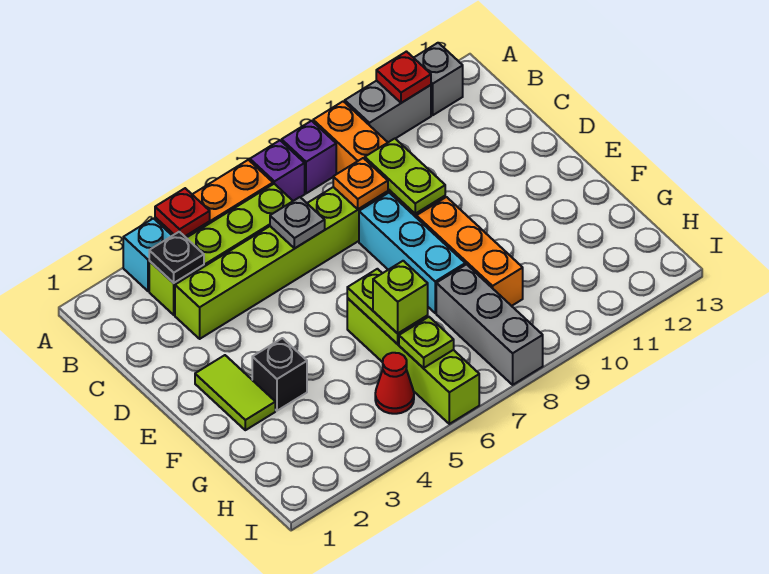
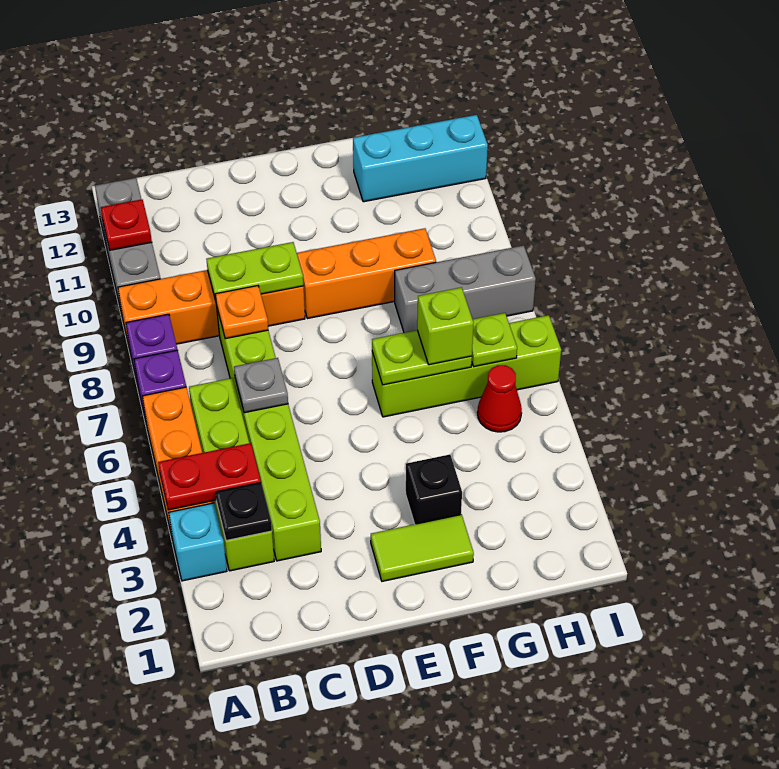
red plate A4 level 2 -> red plate A4:B4 level 2
cyan brick D8:F8 level 1 -> cyan brick G12:I12 level 1

